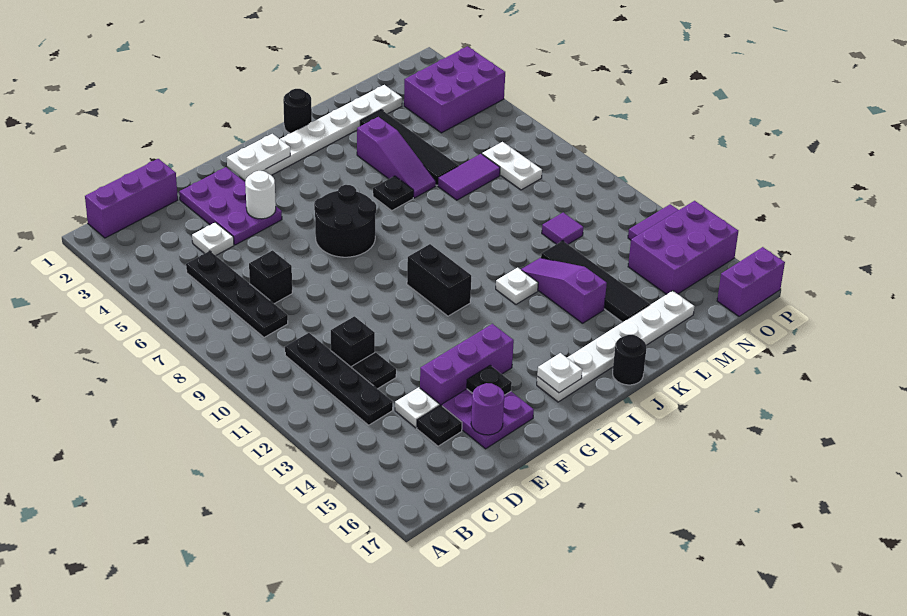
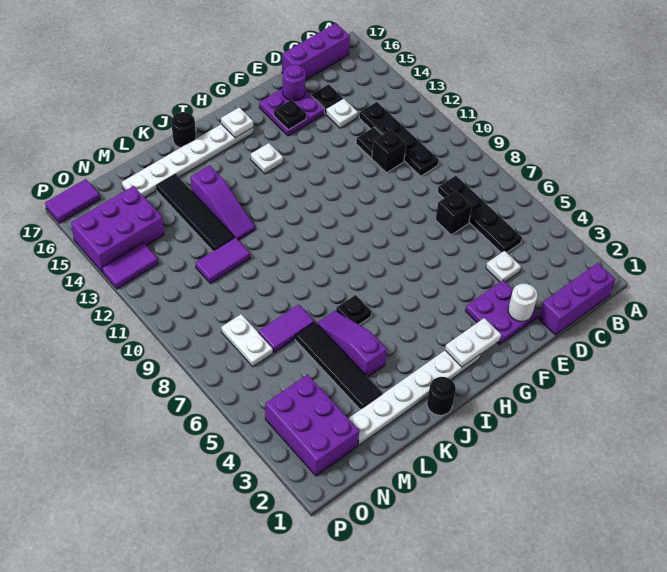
purple plate E2:F4 level 1 -> purple plate E2:F3 level 1
purple brick E14:G14 level 1 -> purple brick B17:D17 level 1
white round brick F4 level 2 -> white round brick E2 level 2
black round brick G6:H7 level 1 -> none
black brick H10:H11 level 1 -> none
white plate J12 level 1 -> white plate H14 level 1
purple tile M11 level 1 -> purple tile L11:M11 level 1
purple brick N3:P4 level 1 -> purple brick N2:O4 level 1
purple brick O17:P17 level 1 -> purple tile O17:P17 level 1

